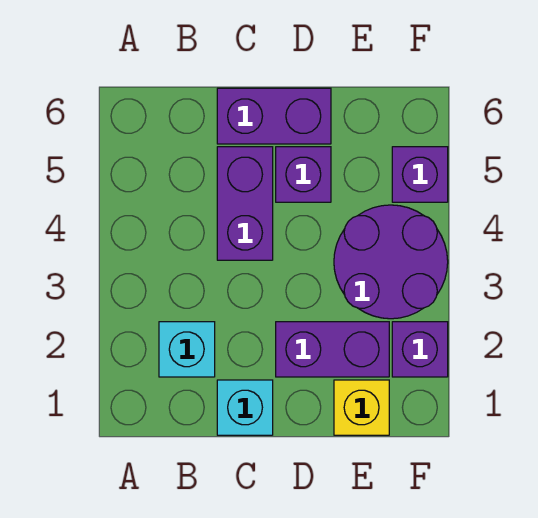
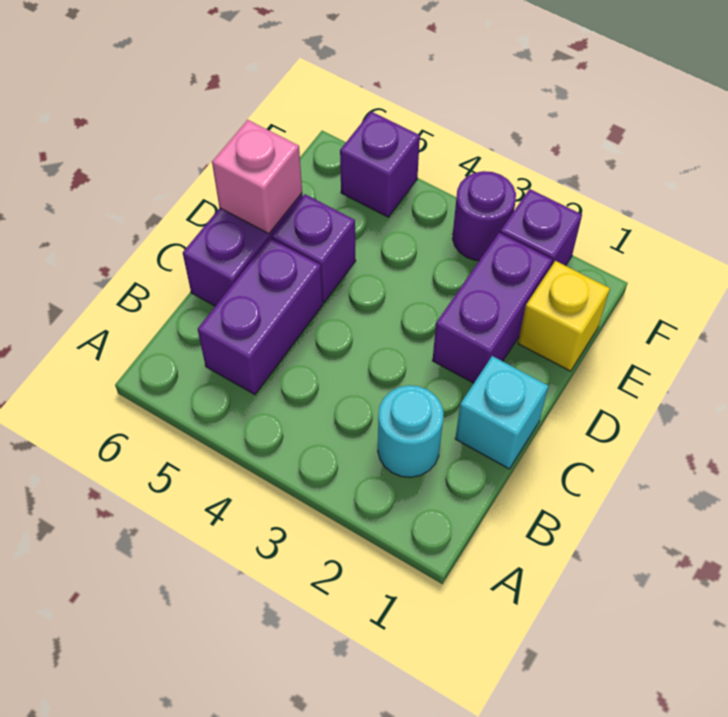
cyan brick B2 level 1 -> cyan round brick B2 level 1
purple brick C4:C5 level 1 -> purple brick B5:C5 level 1
none -> pink brick D6 level 2
purple round brick E3:F4 level 1 -> purple round brick F3 level 1

